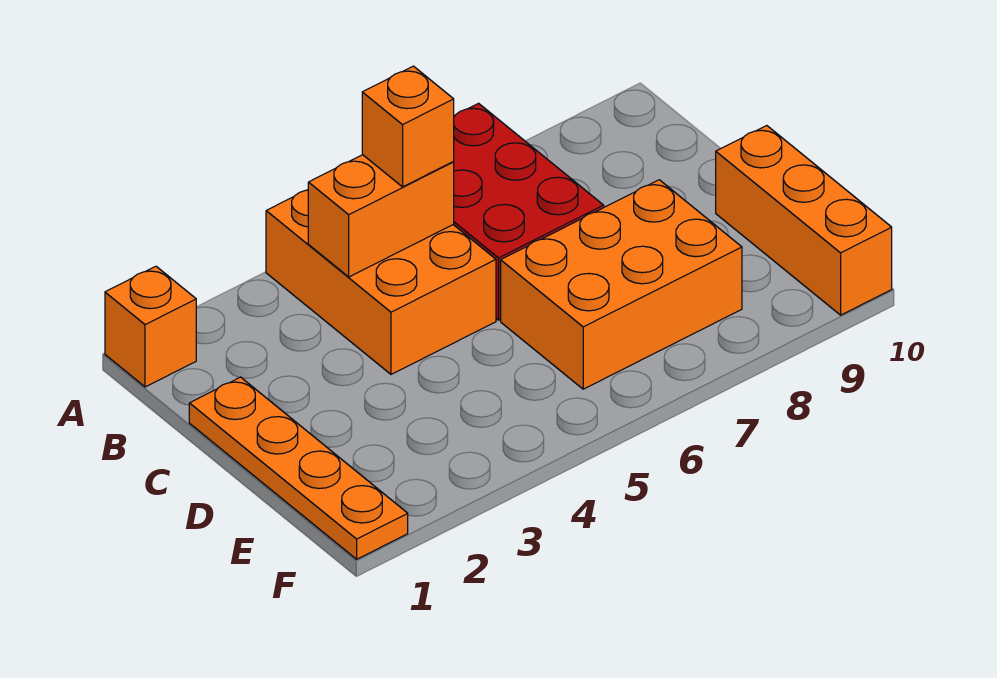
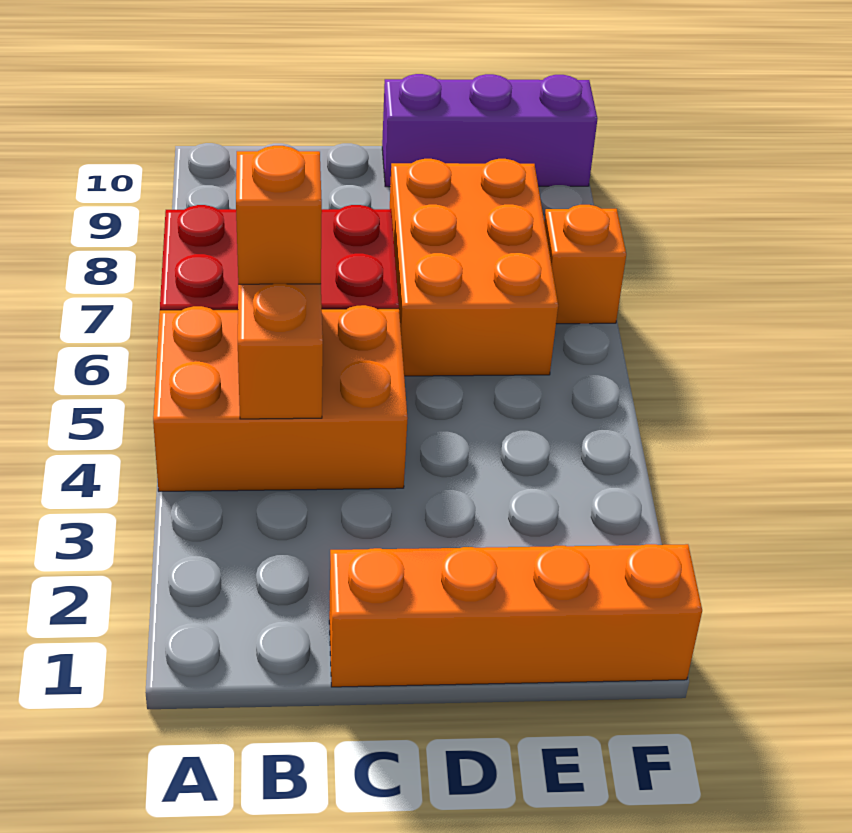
orange brick A1 level 1 -> orange brick F7 level 1
orange plate C1:F1 level 1 -> orange brick C1:F1 level 1
orange brick D10:F10 level 1 -> purple brick D10:F10 level 1

